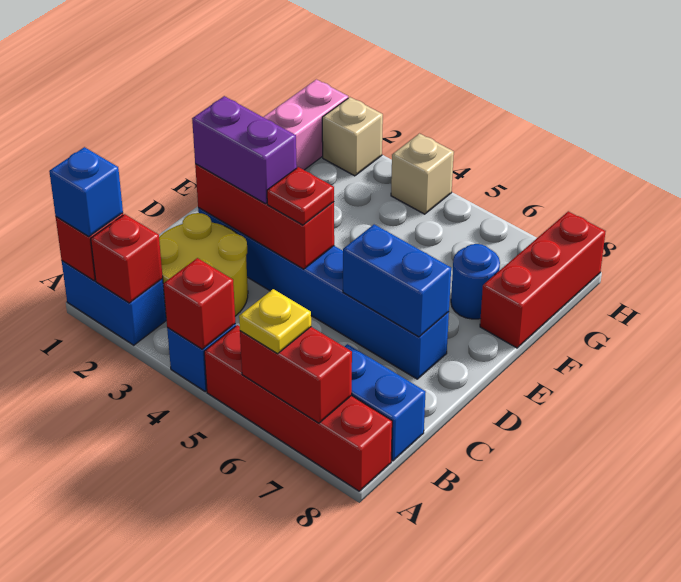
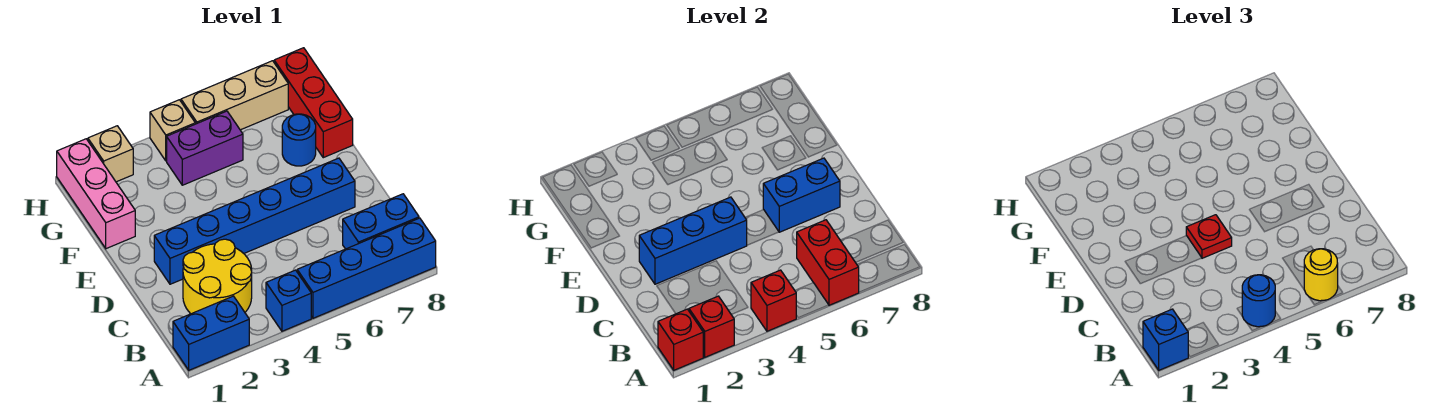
none -> blue round brick A4 level 3
red brick A5:A8 level 1 -> blue brick A5:A8 level 1
red brick A6:A7 level 2 -> red brick A6:B6 level 2
yellow plate A6 level 3 -> yellow round brick A6 level 3
red brick D2:D4 level 2 -> blue brick D2:D4 level 2
purple brick D2:D3 level 3 -> purple brick G4:G5 level 1
none -> tan brick H5:H7 level 1

